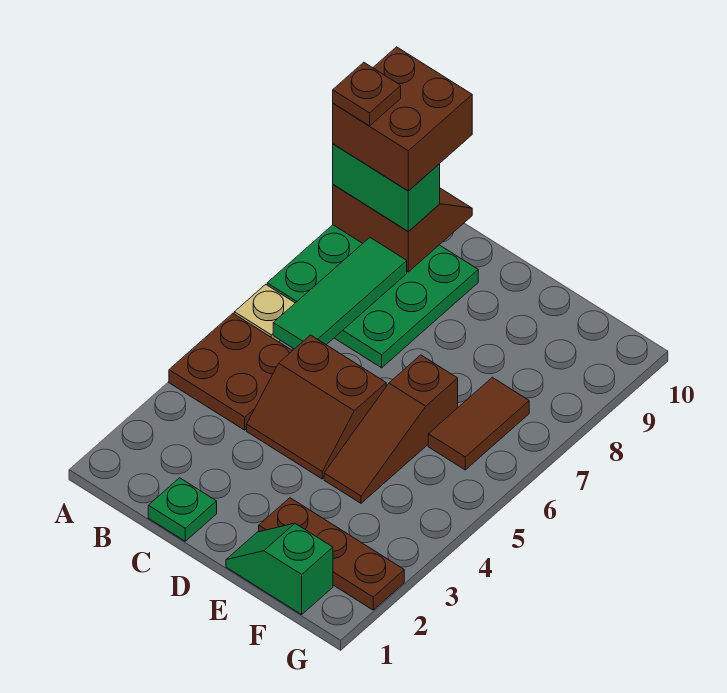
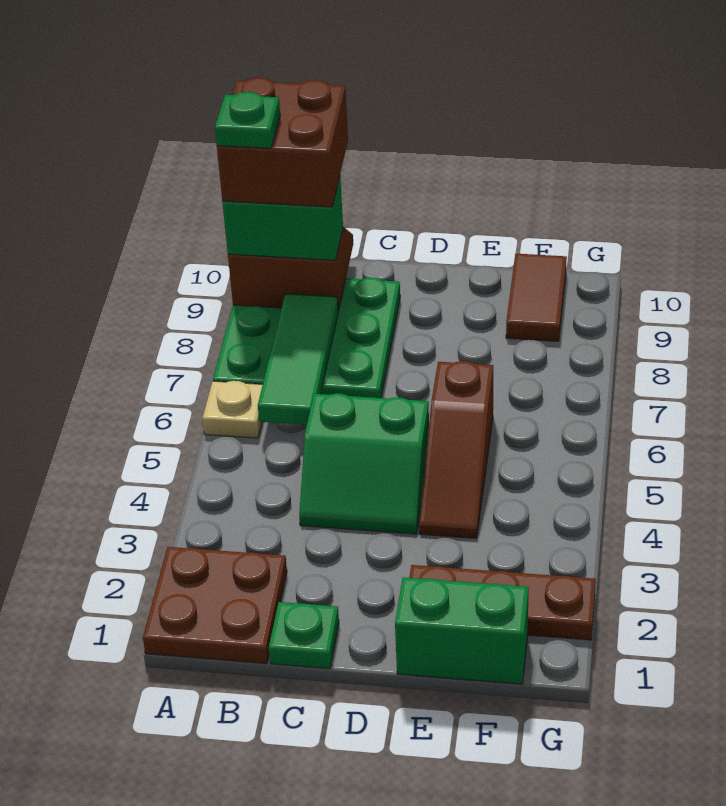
brown plate A4:B5 level 1 -> brown plate A1:B2 level 1
brown plate A9 level 5 -> green plate A9 level 5
brown slope C4:D5 level 1 top 5 -> green slope C4:D5 level 1 top 5
green slope E1:F1 level 1 top F -> green brick E1:F1 level 1
brown tile F6:F7 level 1 -> brown tile F9:F10 level 1

